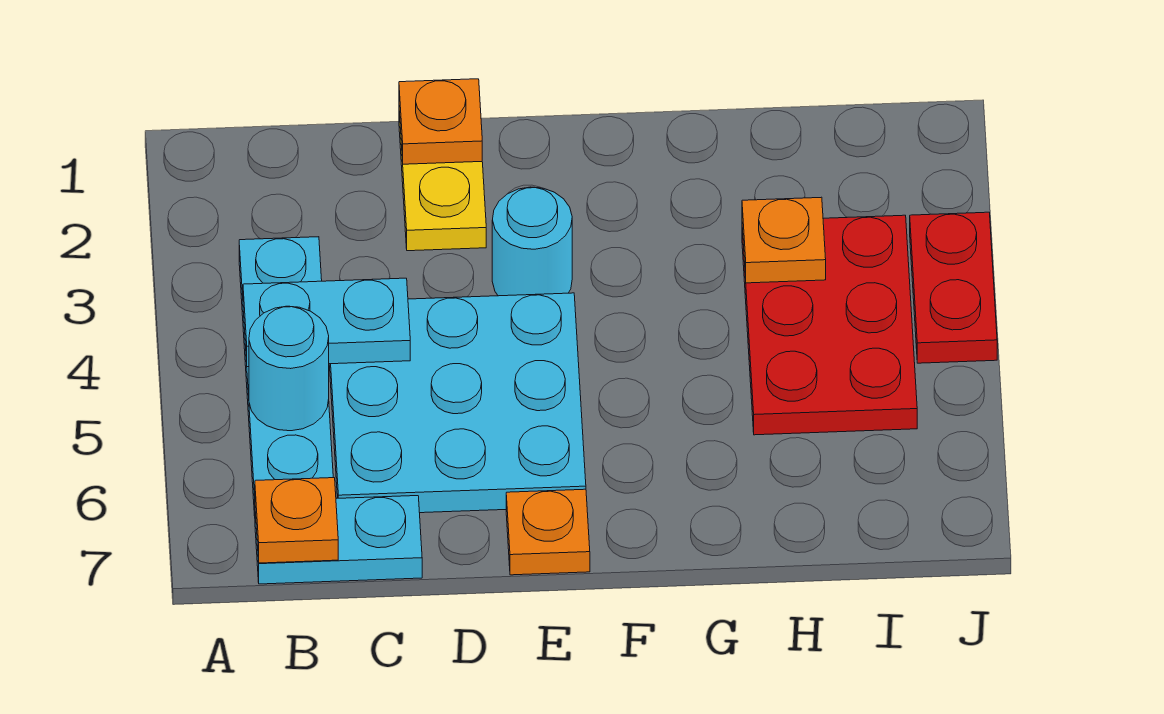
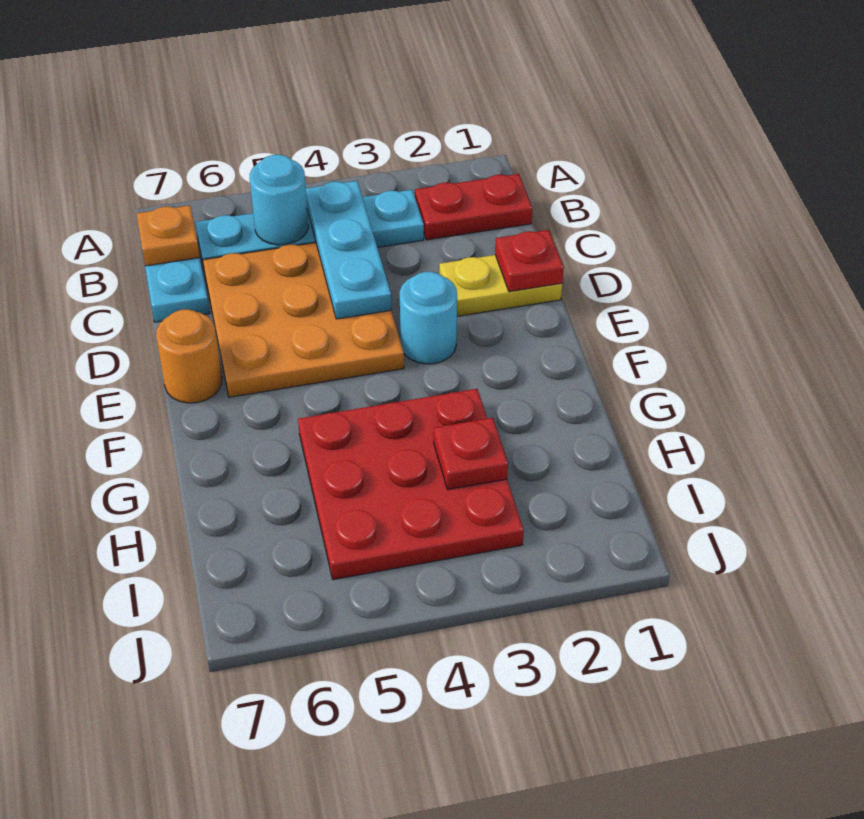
cyan plate B4:C4 level 2 -> cyan plate B4:D4 level 2
cyan plate C4:E6 level 1 -> orange plate C4:E6 level 1
orange plate D1 level 2 -> red plate D1 level 2
orange plate E7 level 1 -> orange round brick E7 level 1
red plate H3:I5 level 1 -> red plate G3:I5 level 1
orange plate H3 level 2 -> red plate H3 level 2
red plate J3:J4 level 1 -> red plate B1:B2 level 1

